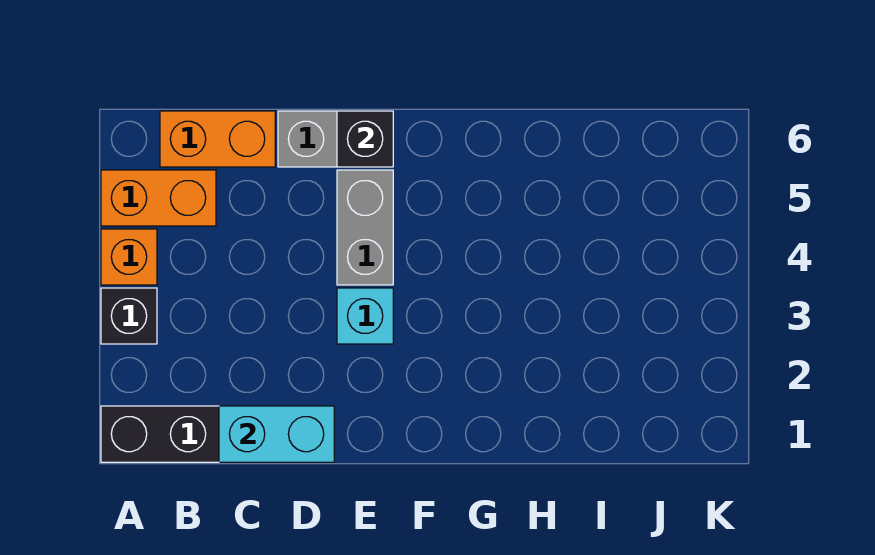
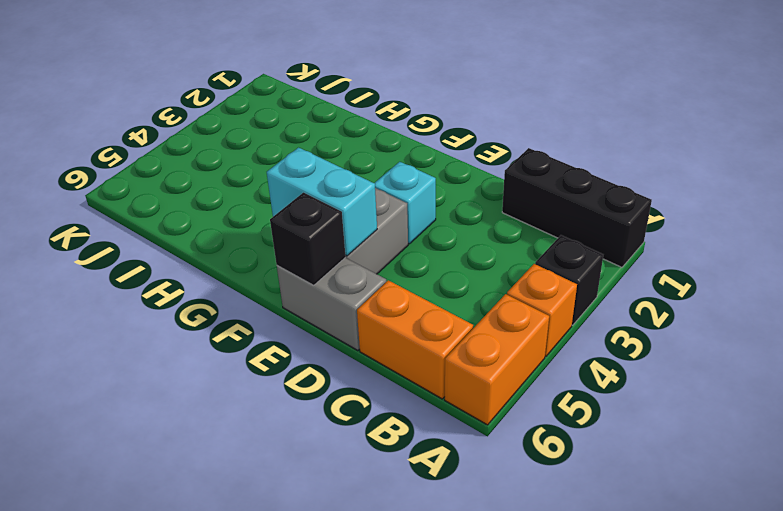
orange brick A5:B5 level 1 -> orange brick A5:A6 level 1
cyan brick C1:D1 level 2 -> cyan brick E5:F5 level 2

